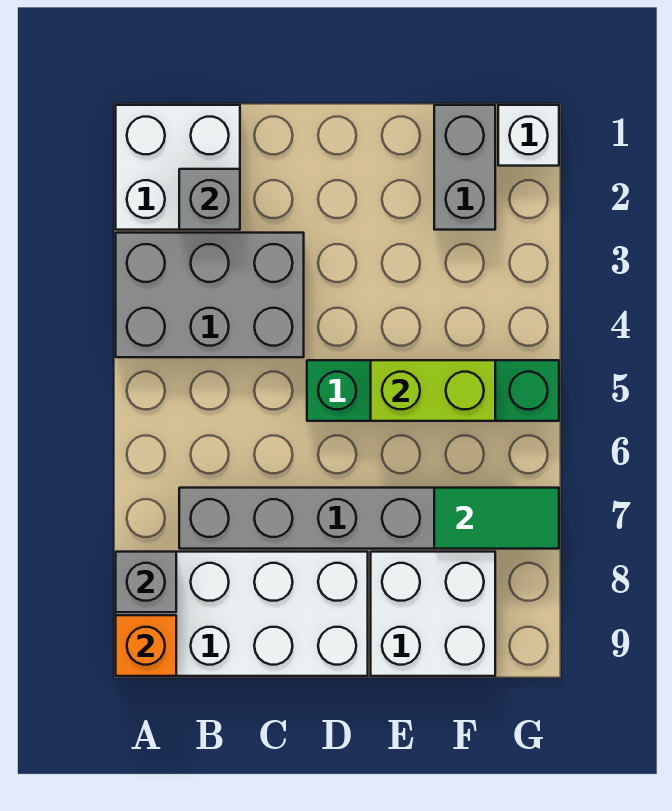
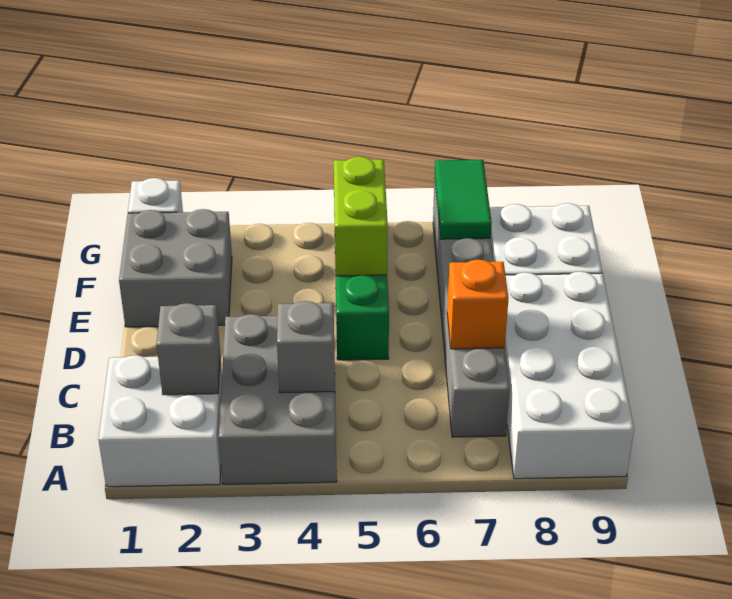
grey brick A8 level 2 -> grey brick B4 level 2
orange brick A9 level 2 -> orange brick C7 level 2
grey brick F1:F2 level 1 -> grey brick E1:F2 level 1

